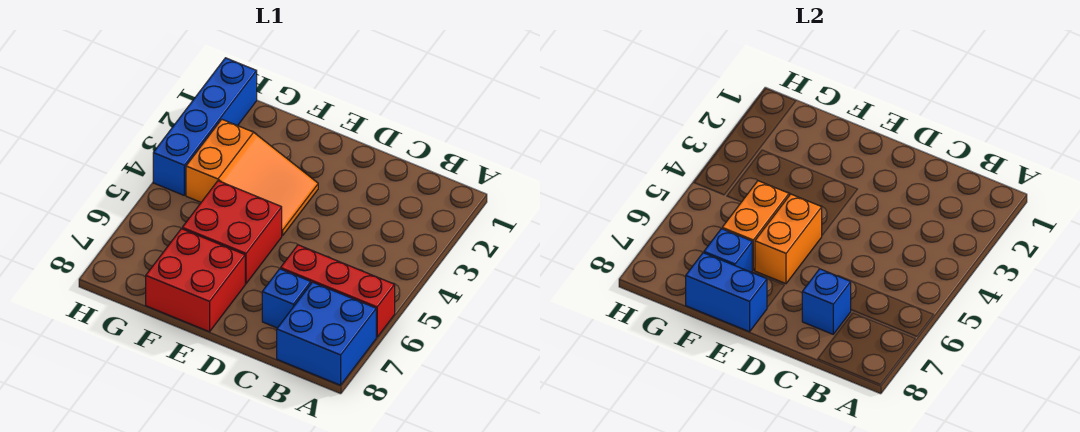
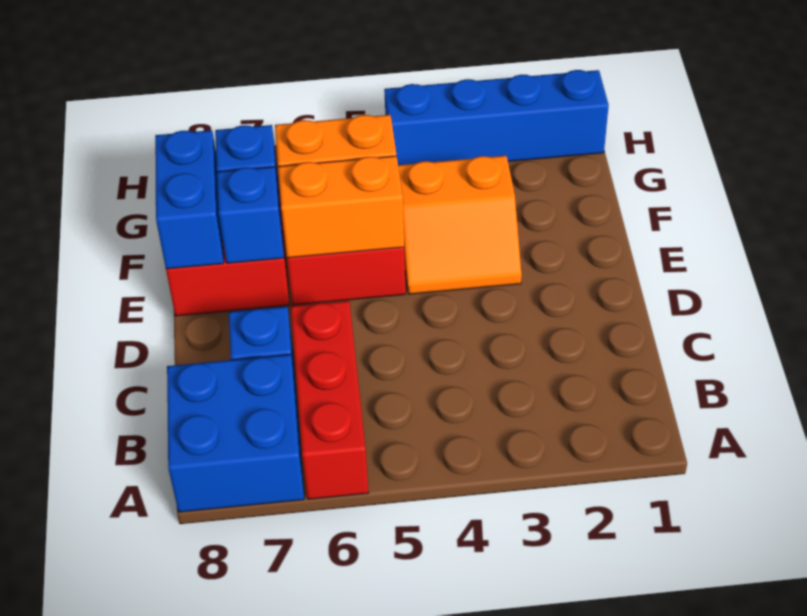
blue brick C7 level 2 -> blue brick E7 level 2
orange slope E3:G4 level 1 top G -> orange slope E3:F4 level 1 top F

